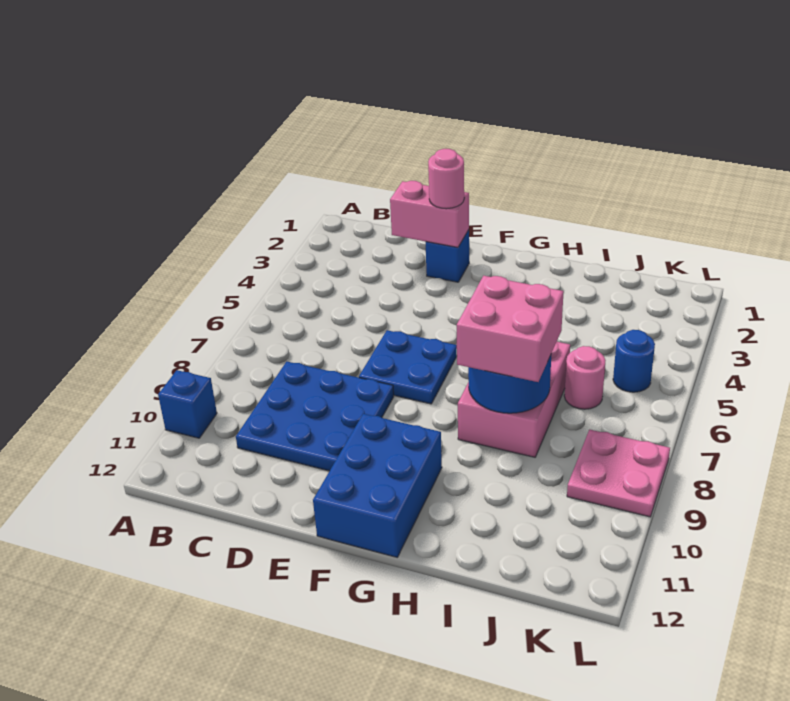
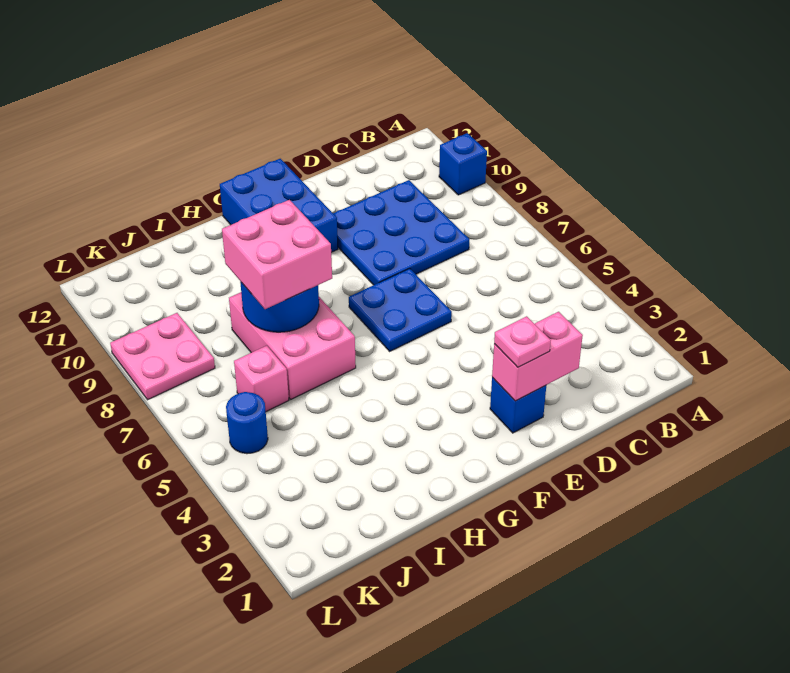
pink round brick E2 level 3 -> pink plate E2 level 3
pink round brick J6 level 1 -> pink brick J6 level 1

